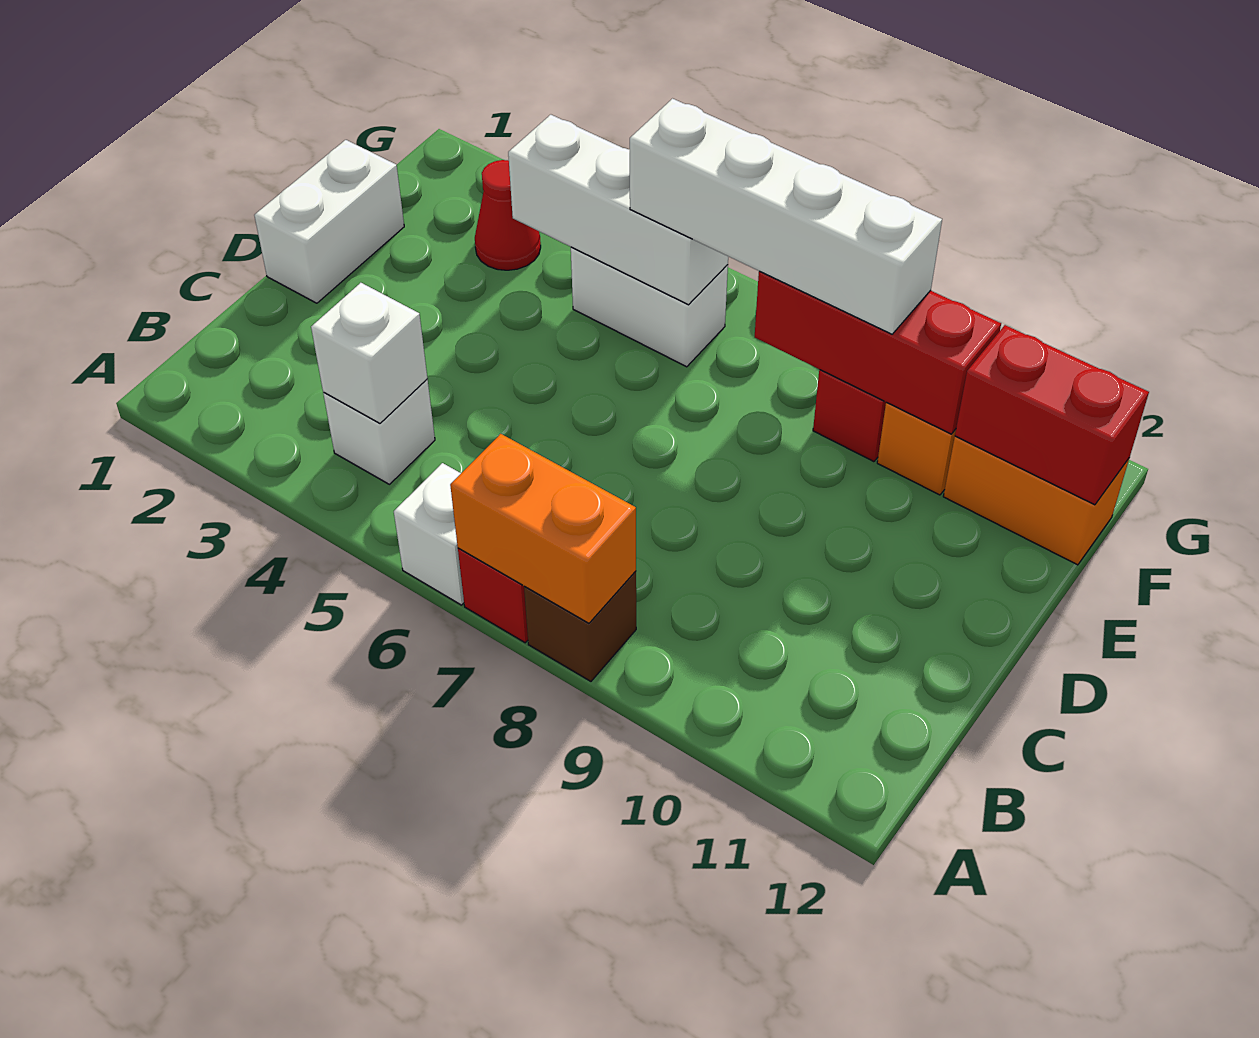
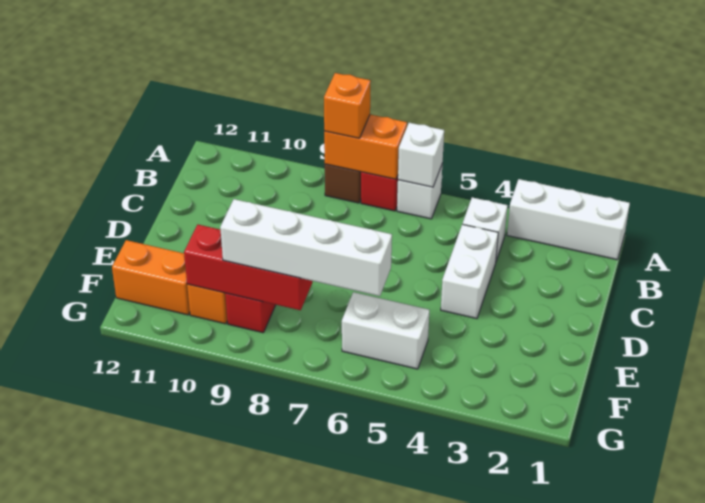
none -> orange brick A8 level 3
white brick B4 level 2 -> white brick A6 level 2
white brick D1:E1 level 1 -> white brick C4:D4 level 1
red cone F3 level 1 -> none
white brick F4:F6 level 2 -> white brick A1:A3 level 1
red brick F11:F12 level 2 -> none

